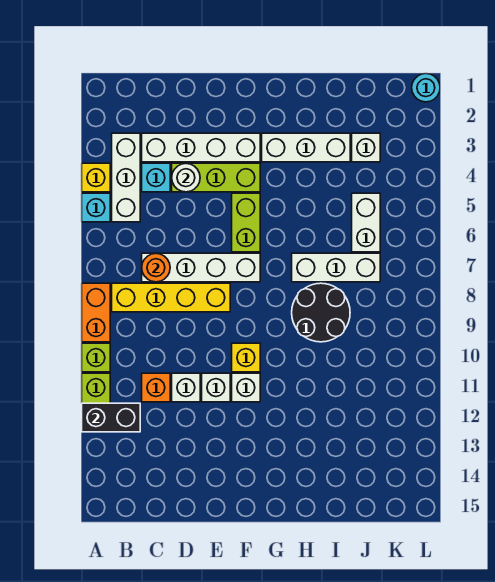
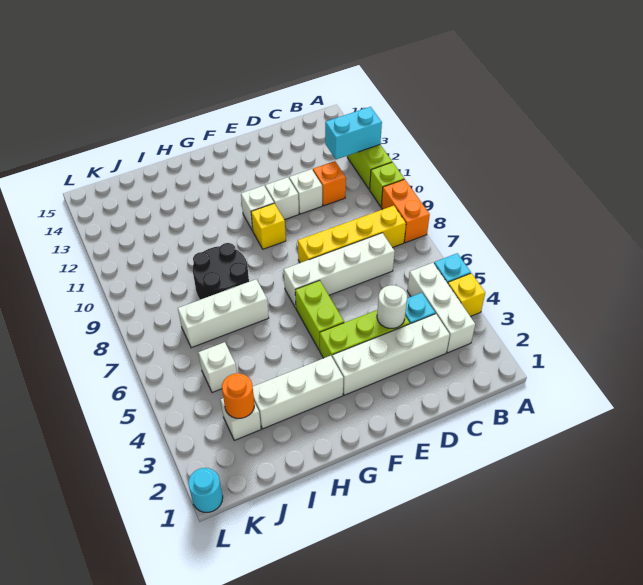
black brick A12:B12 level 2 -> cyan brick A12:B12 level 2
orange round brick C7 level 2 -> orange round brick J3 level 2
white brick J5:J6 level 1 -> white brick J5 level 1

